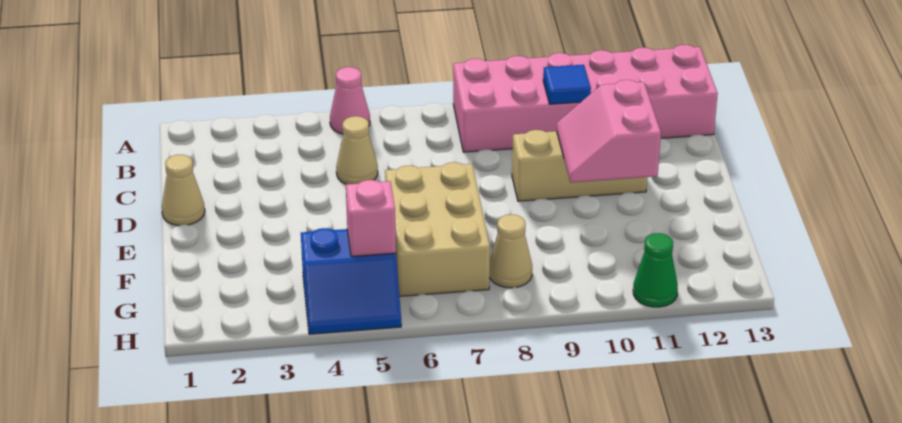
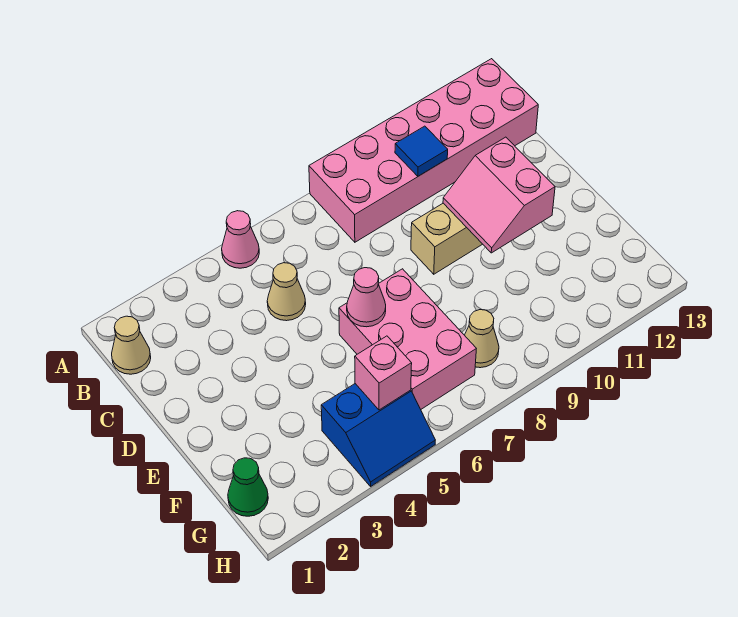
tan cone D1 level 1 -> tan cone B1 level 1
tan brick E6:G7 level 1 -> pink brick E6:G7 level 1
none -> pink cone E6 level 2
green cone H11 level 1 -> green cone G1 level 1

